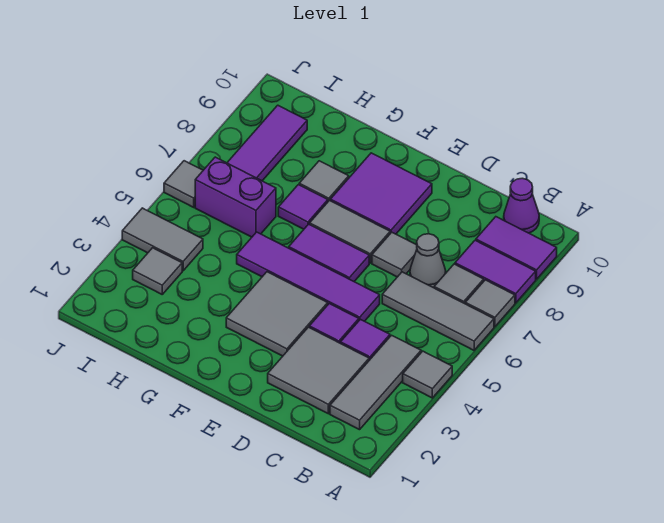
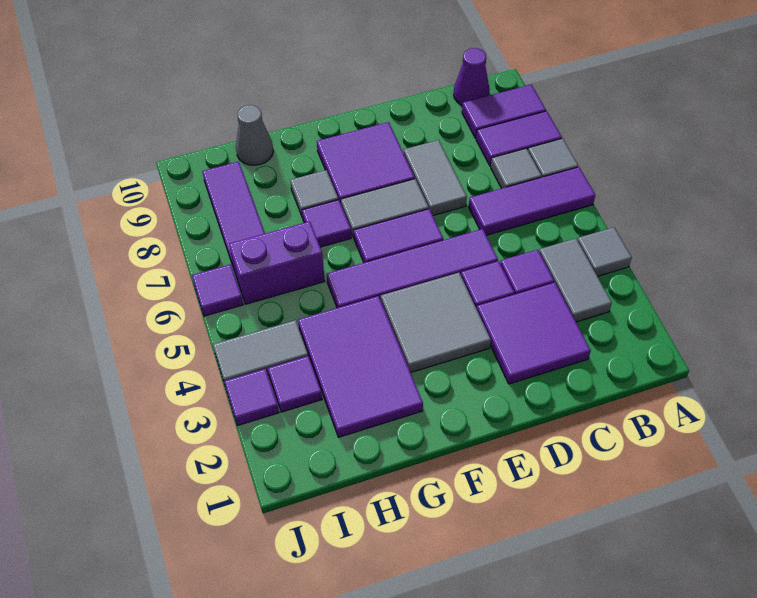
grey tile A6:C6 level 1 -> purple tile A6:C6 level 1
grey tile B2:B4 level 1 -> grey tile B3:B4 level 1
grey tile C2:D3 level 1 -> purple tile C2:D3 level 1
grey cone C7 level 1 -> grey cone H10 level 1
grey tile D7 level 1 -> grey tile D7:D8 level 1
none -> purple tile G2:H4 level 1
grey tile I3 level 1 -> purple tile I3 level 1
none -> purple tile J3 level 1
grey tile J6 level 1 -> purple tile J6 level 1

